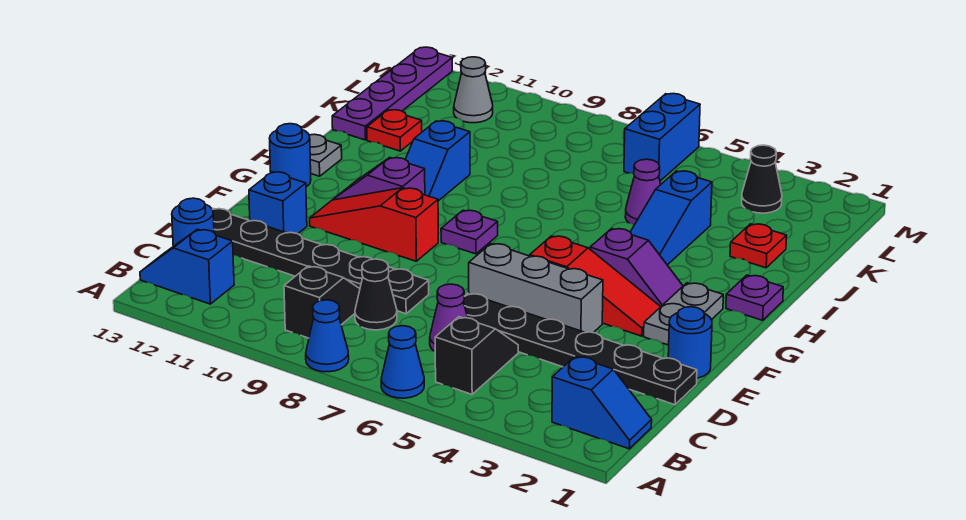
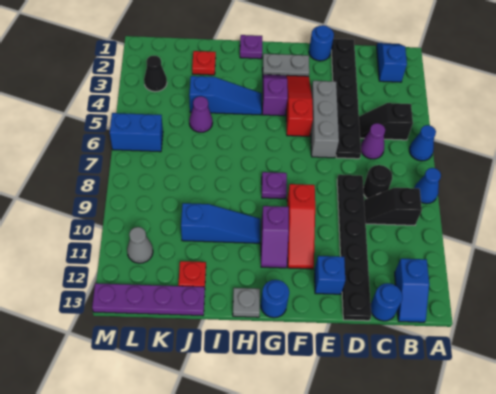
black cone C8 level 1 -> black round brick C8 level 1
blue slope H10:I10 level 1 top I -> blue slope H10:J10 level 1 top J

